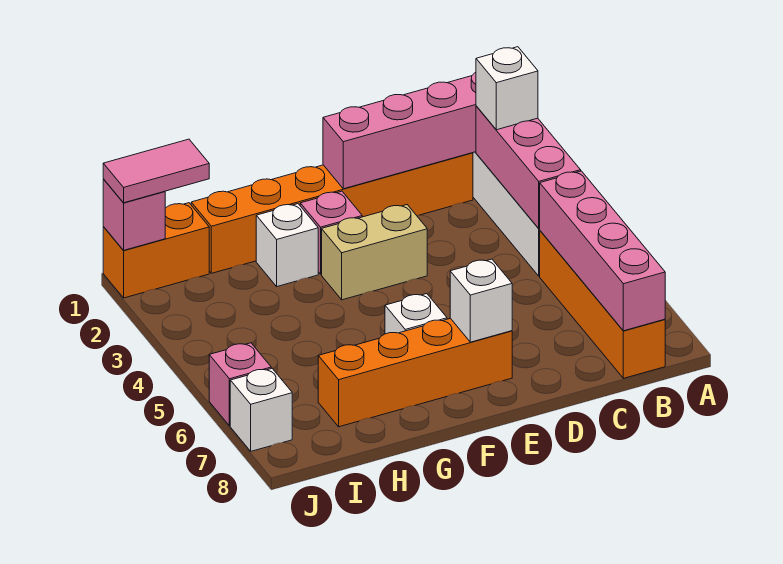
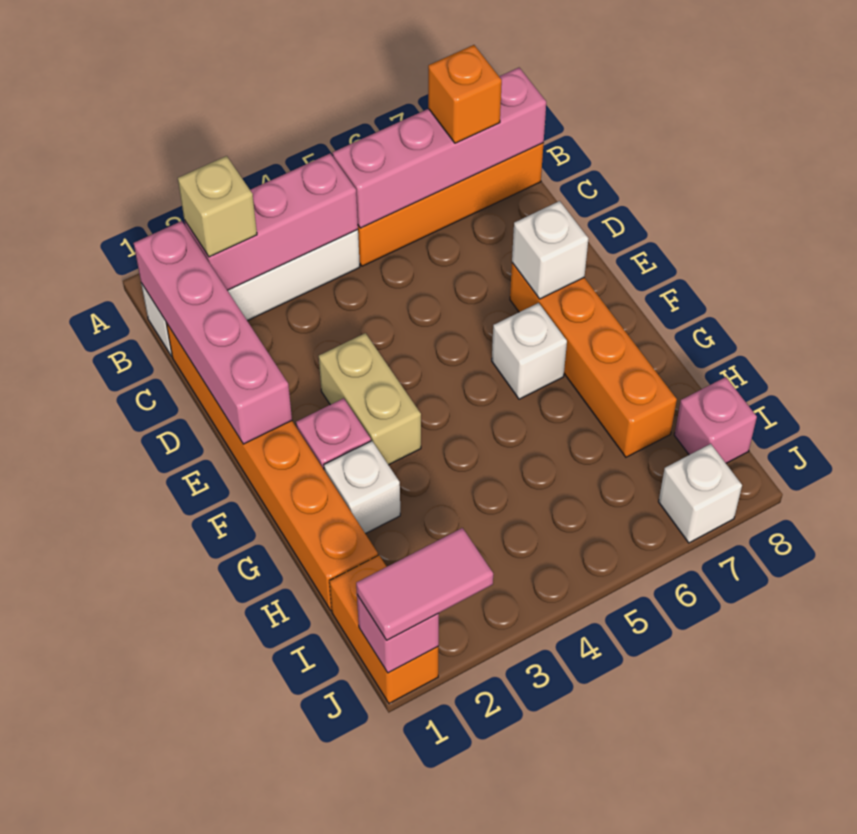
white brick B2 level 3 -> tan brick B2 level 3
none -> orange brick B7 level 3
pink tile I1:J1 level 3 -> pink tile J1:J2 level 3
pink brick J6 level 1 -> pink brick I8 level 1

